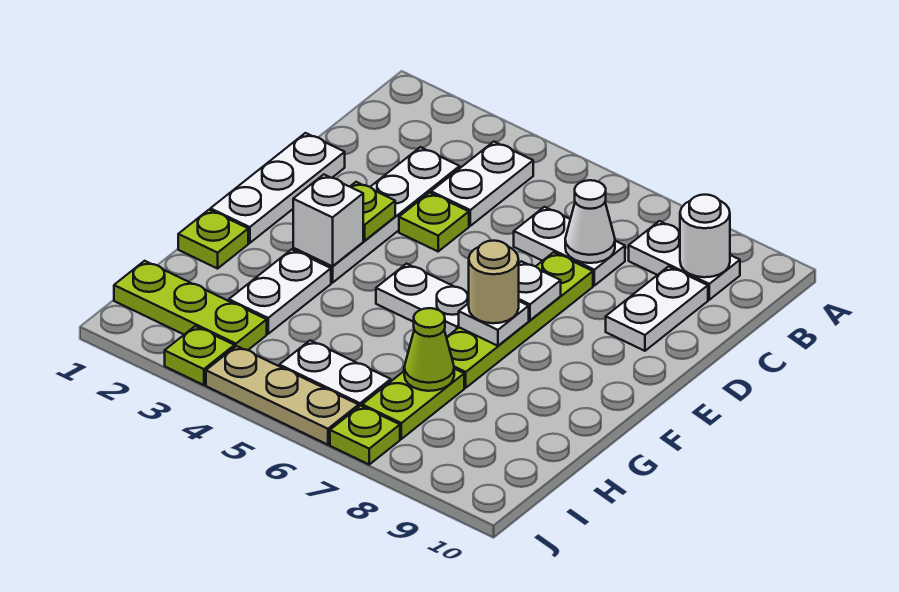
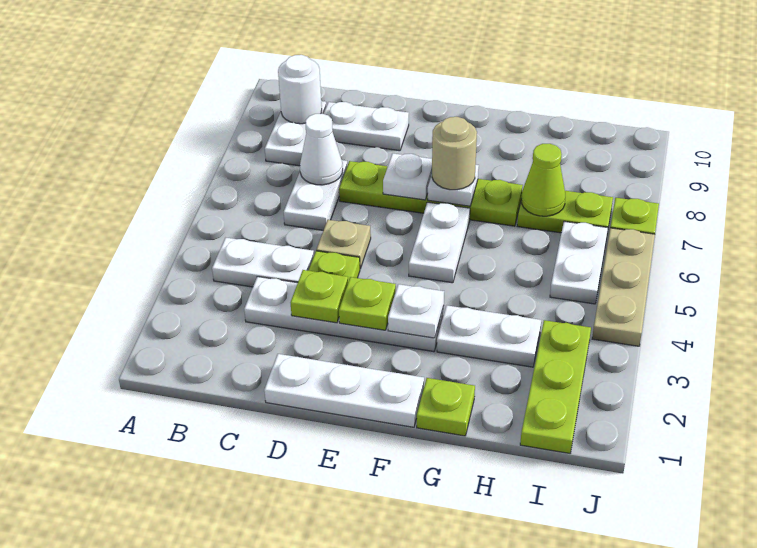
none -> tan plate D5 level 1
white brick F3 level 2 -> white plate F3 level 2
lime plate J3 level 1 -> lime plate D3 level 2

